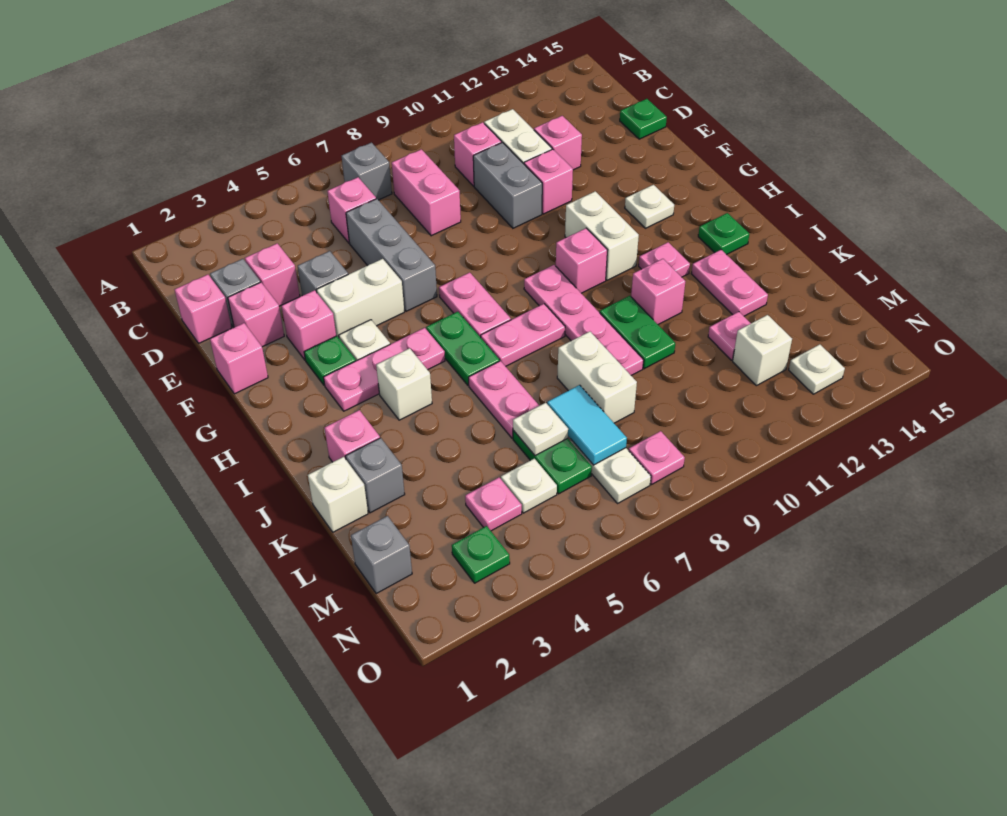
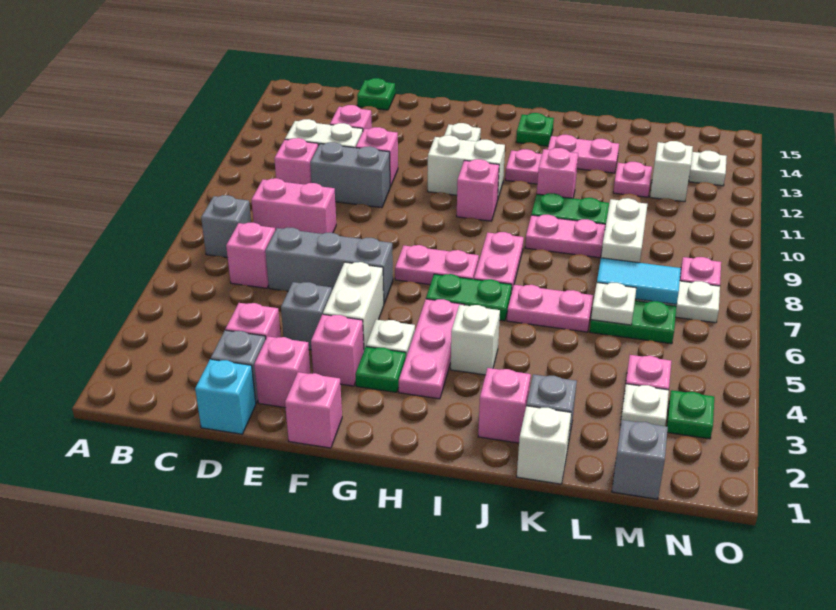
pink brick D1 level 1 -> cyan brick D1 level 1
pink plate H9:K9 level 1 -> pink plate J9:K9 level 1
white brick K8:L8 level 1 -> white brick L8:L9 level 1
white plate M5 level 1 -> white plate M3 level 1

